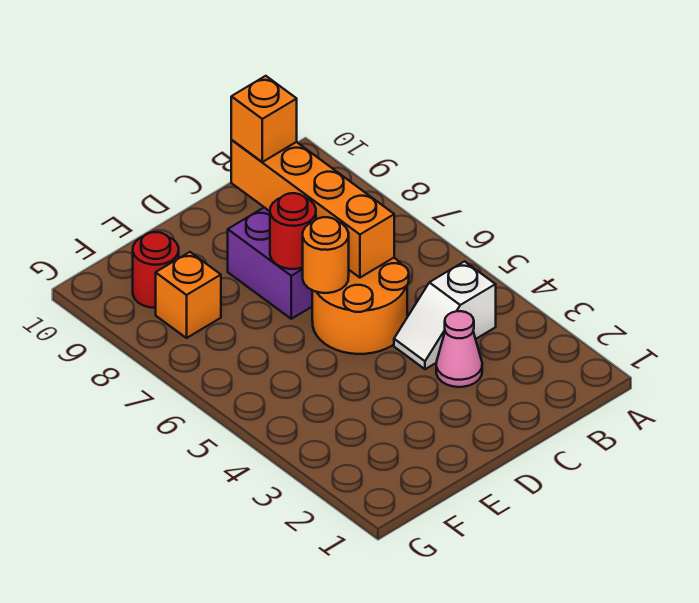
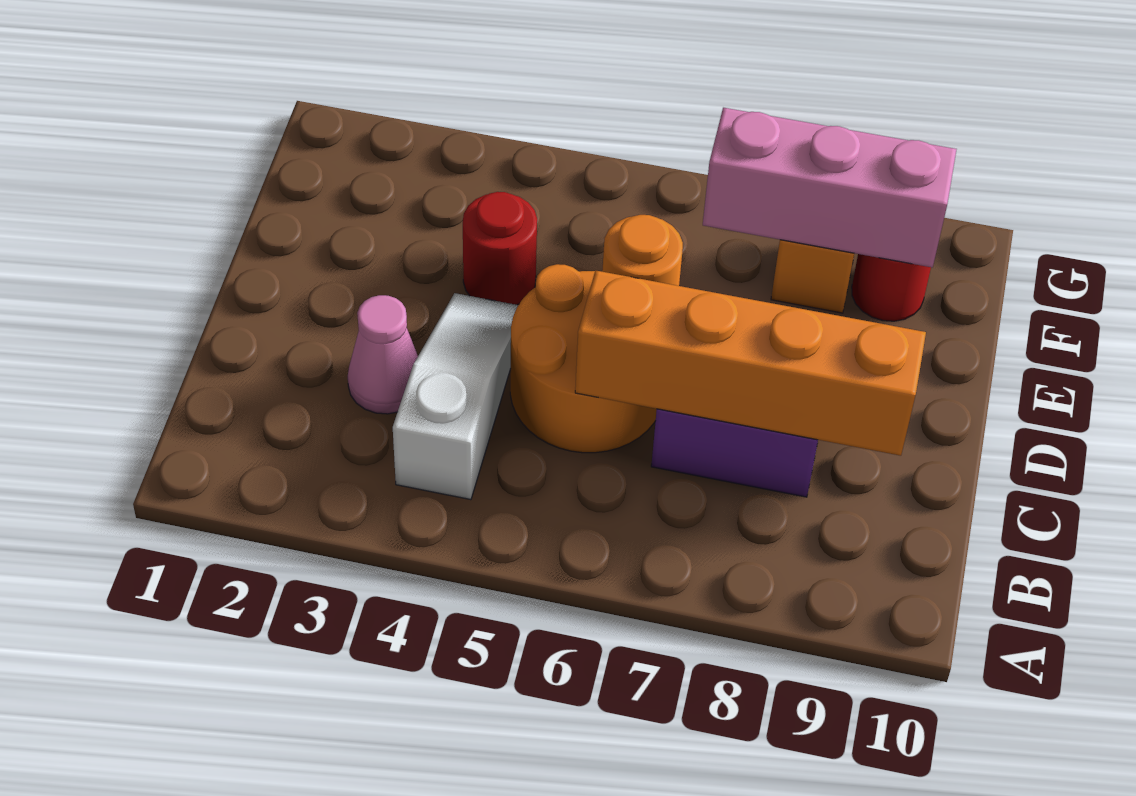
white slope B4:C4 level 1 top B -> white slope B4:D4 level 1 top B
orange brick C9 level 3 -> none
red round brick D7 level 2 -> red round brick E4 level 1
none -> pink brick F7:F9 level 2

